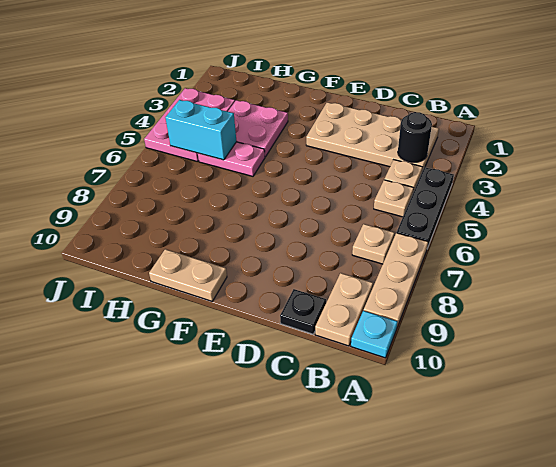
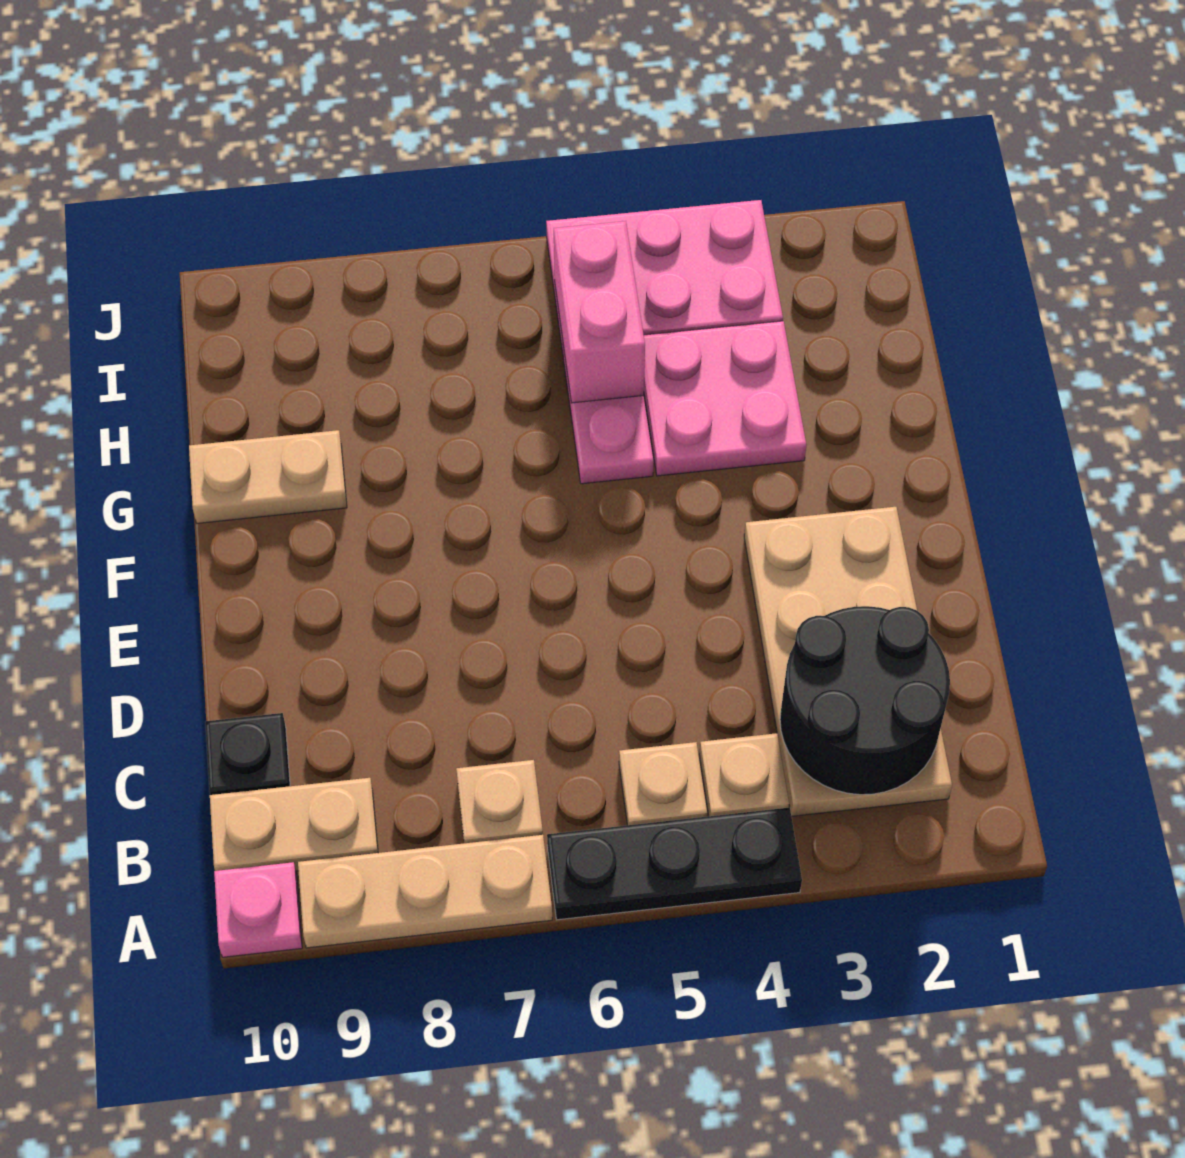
cyan plate A10 level 1 -> pink plate A10 level 1
black round brick B3 level 2 -> black round brick B2:C3 level 2
tan plate F10:G10 level 1 -> tan plate G9:G10 level 1
cyan brick H5:I5 level 2 -> pink brick H5:I5 level 2

